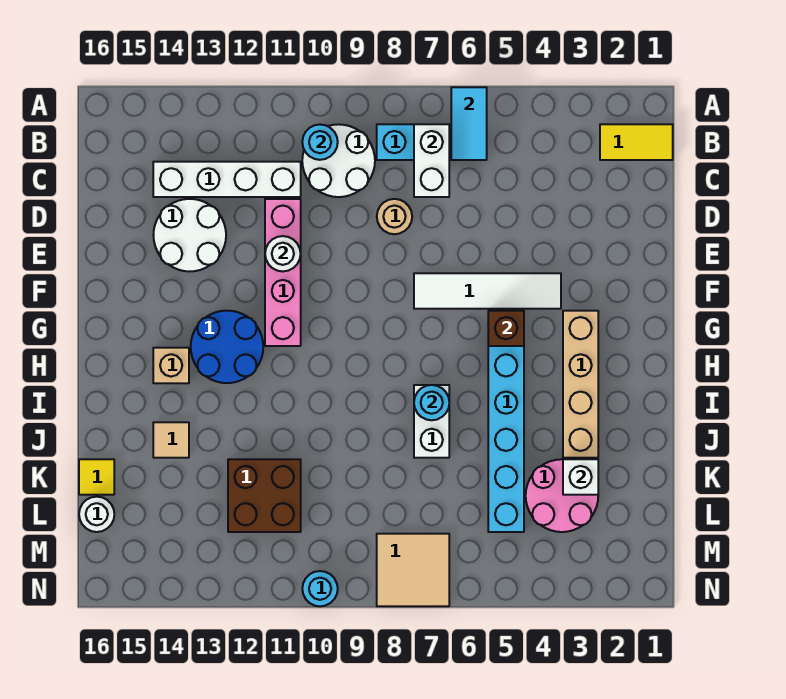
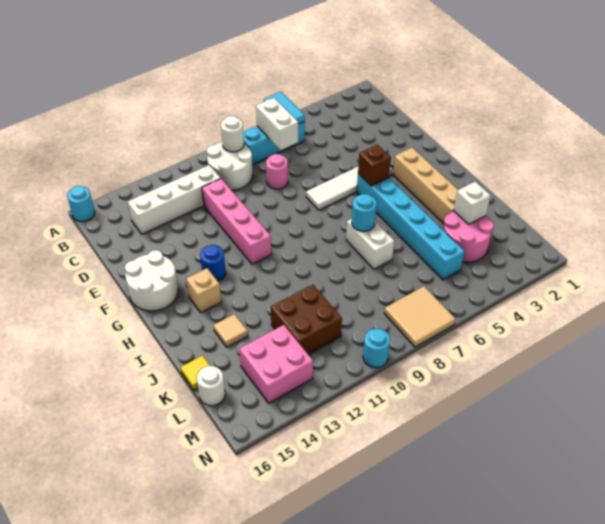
yellow tile B1:B2 level 1 -> none
cyan round brick B10 level 2 -> cyan round brick A16 level 1
tan round brick D8 level 1 -> pink round brick D8 level 1
white round brick D13:E14 level 1 -> white round brick F15:G16 level 1
white round brick E11 level 2 -> white round brick B9 level 2
blue round brick G12:H13 level 1 -> blue round brick G13 level 1
none -> pink brick L13:M14 level 1

